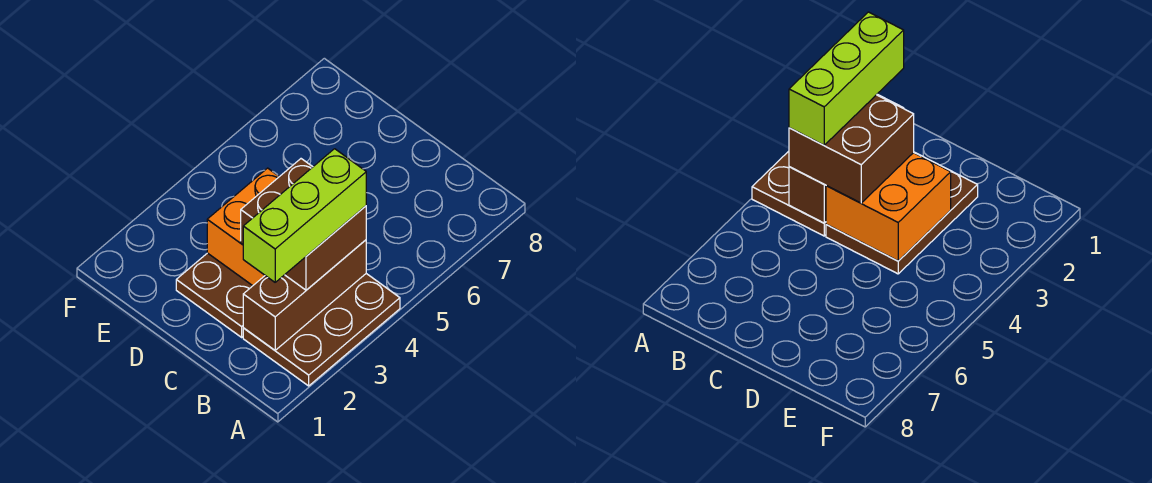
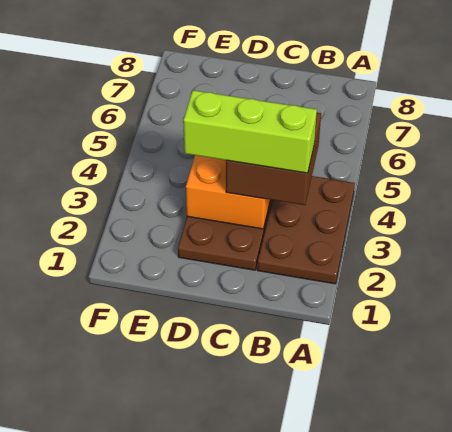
brown brick B2:B4 level 2 -> none
lime brick B2:B4 level 4 -> lime brick B3:D3 level 4

